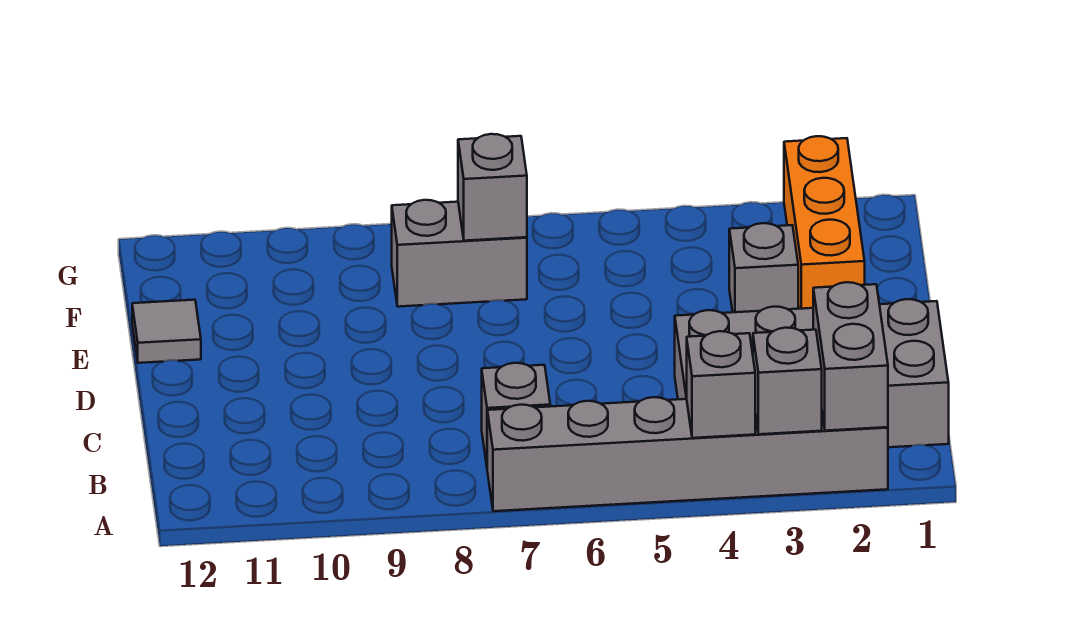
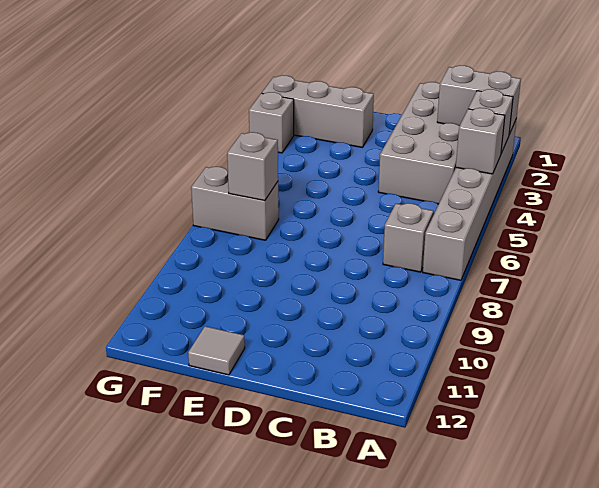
orange brick E2:G2 level 1 -> grey brick E2:G2 level 1
grey brick E3 level 1 -> grey brick G3 level 1
grey brick F7:F8 level 1 -> grey brick F7:G7 level 1

